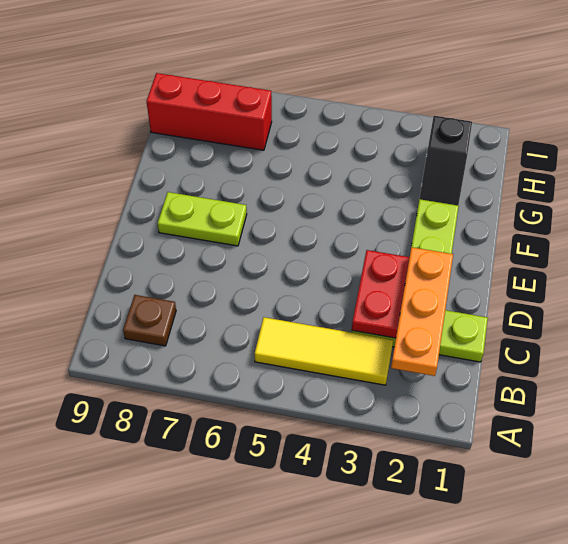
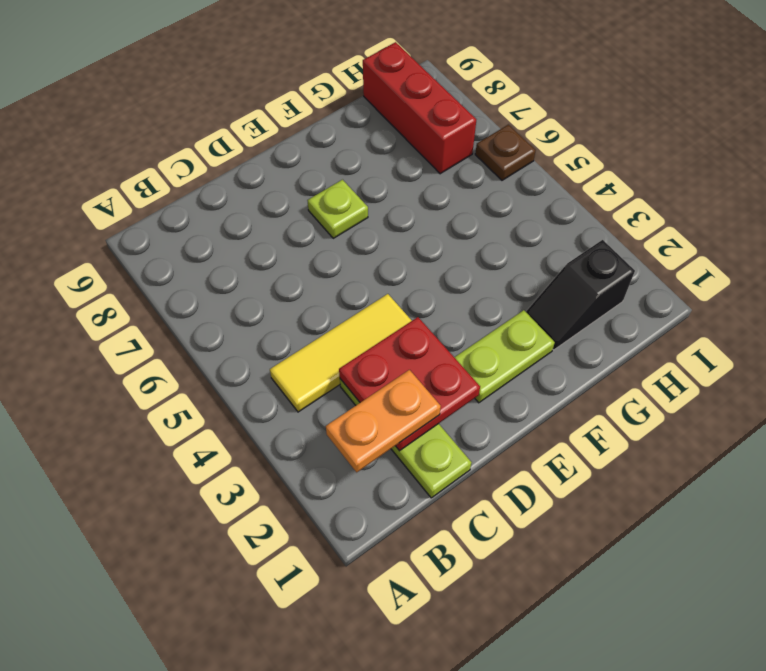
orange plate B2:D2 level 3 -> orange plate B2:C2 level 3
yellow tile B3:B5 level 1 -> yellow tile B4:D4 level 1
brown plate B8 level 1 -> brown plate I6 level 1
lime plate E7:E8 level 1 -> lime plate E7 level 1

